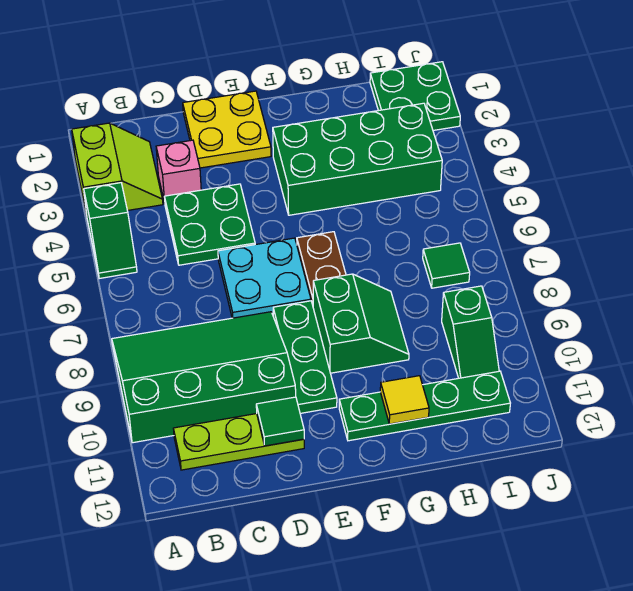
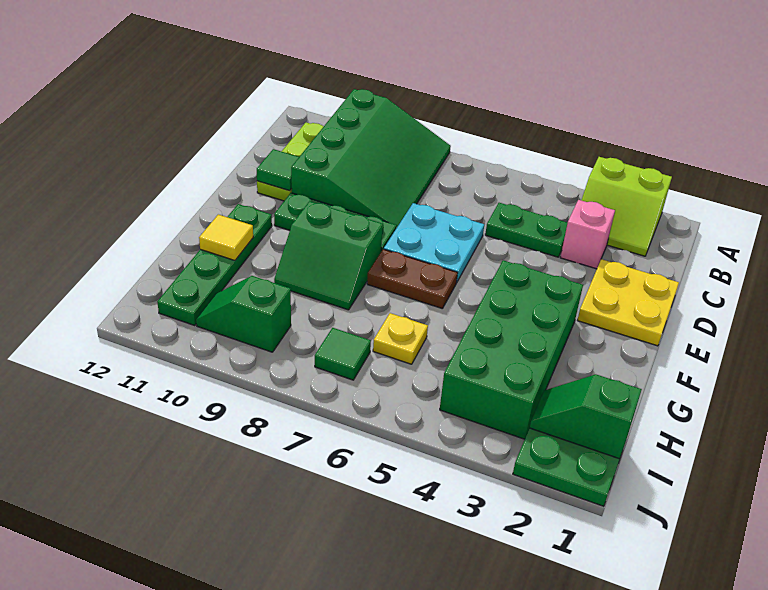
green slope A4:A5 level 1 top 4 -> green slope I1:I2 level 2 top 1
green plate C4:D5 level 1 -> green plate C4:C5 level 1
none -> yellow plate H6 level 1

